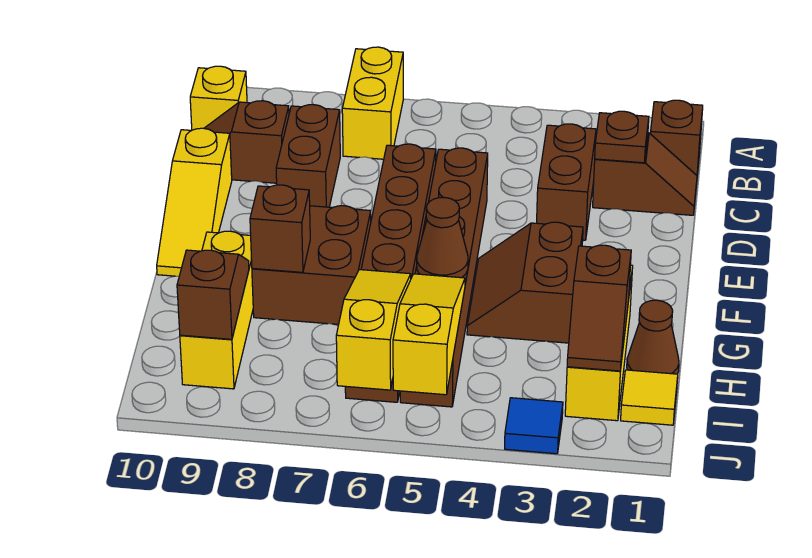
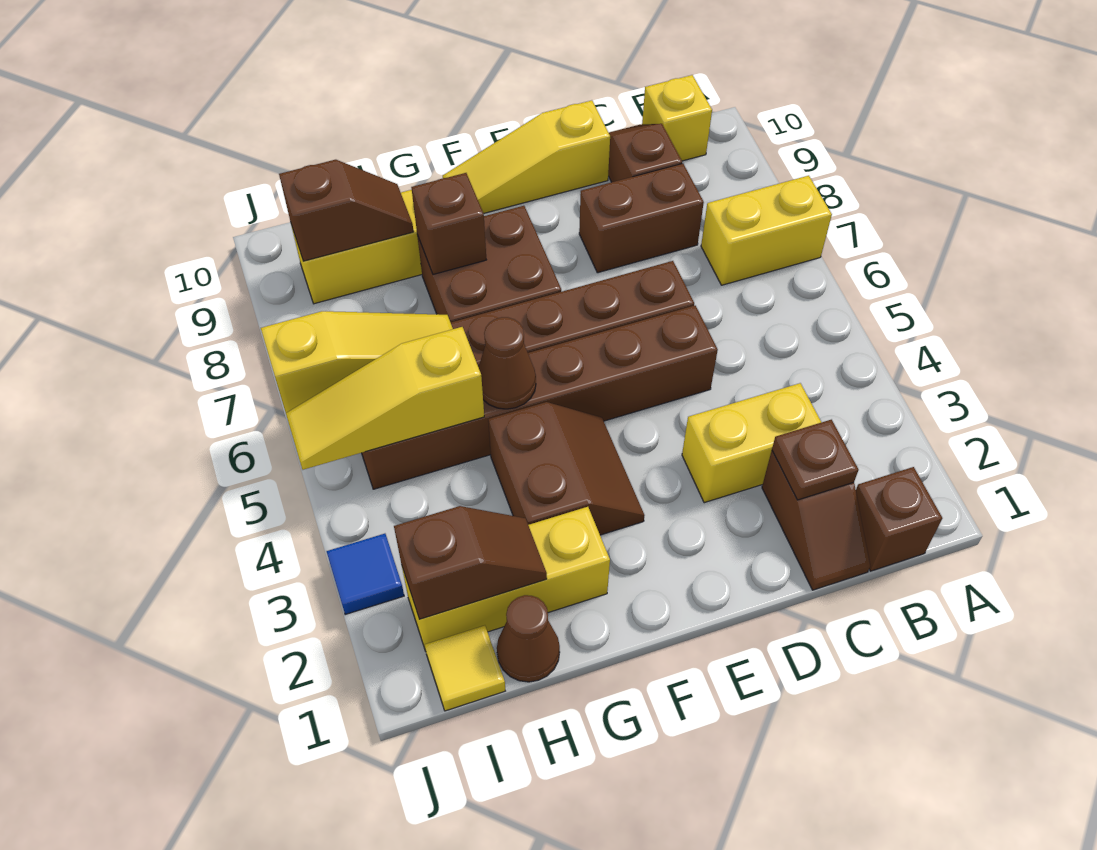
brown brick C3:D3 level 1 -> yellow brick C3:D3 level 1
brown slope F3:G4 level 1 top 3 -> brown slope F3:G4 level 1 top G
brown slope H2:I2 level 2 top H -> brown slope H2:I2 level 2 top I
yellow slope H5:J5 level 2 top J -> yellow slope H5:J5 level 2 top H

